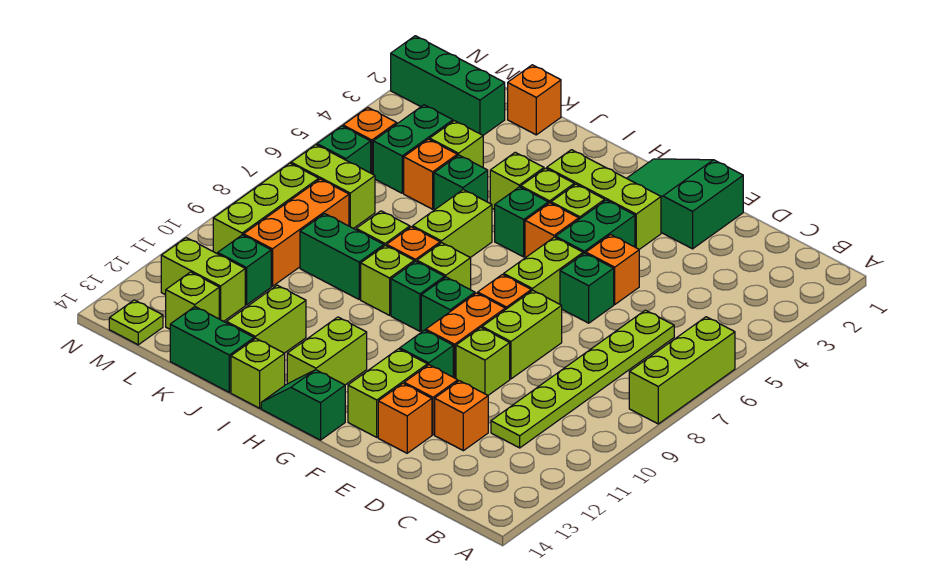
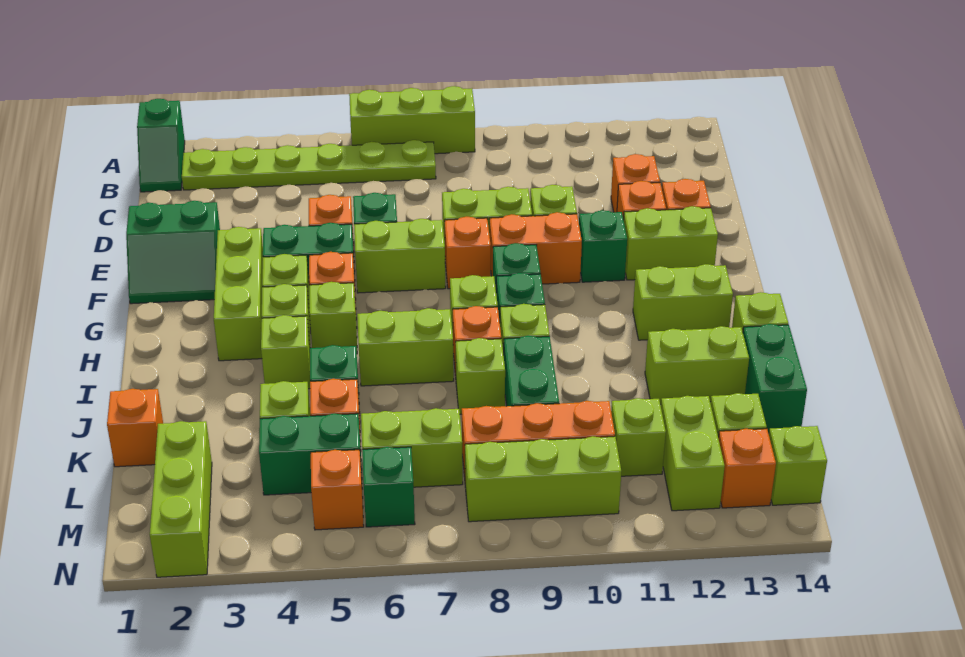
lime plate C6:C11 level 1 -> lime plate B2:B7 level 1
green slope E1:G2 level 1 top E -> green slope E1:F2 level 1 top E
green slope G14:H14 level 1 top G -> green slope A1:B1 level 1 top A
green brick H5 level 1 -> lime brick H5 level 1
green brick L2:N2 level 1 -> lime brick L2:N2 level 1
lime brick L7:M7 level 1 -> lime brick L6:L7 level 1
green brick L11 level 1 -> lime brick L11 level 1
none -> orange brick M13 level 1
lime plate M14 level 1 -> lime brick M14 level 1

